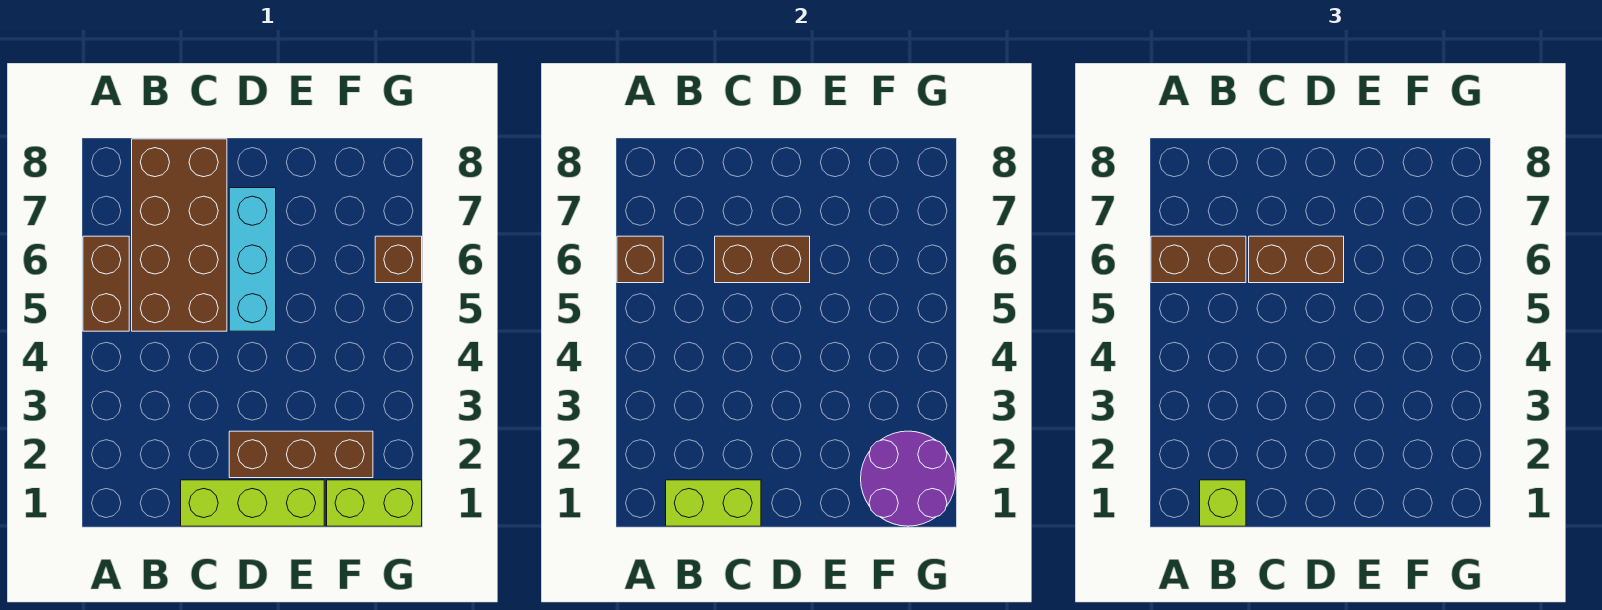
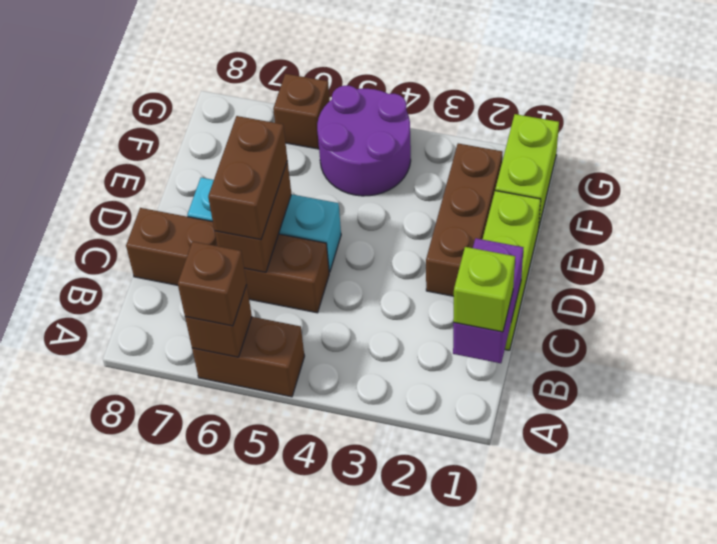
brown brick A6:B6 level 3 -> brown brick A6 level 3
lime brick B1:C1 level 2 -> purple brick B1:C1 level 2
brown brick B5:C8 level 1 -> brown brick C5:C8 level 1
purple round brick F1:G2 level 2 -> purple round brick F4:G5 level 1

